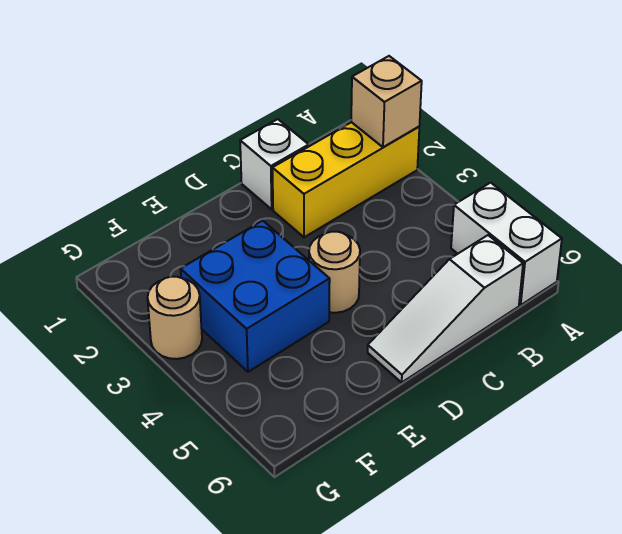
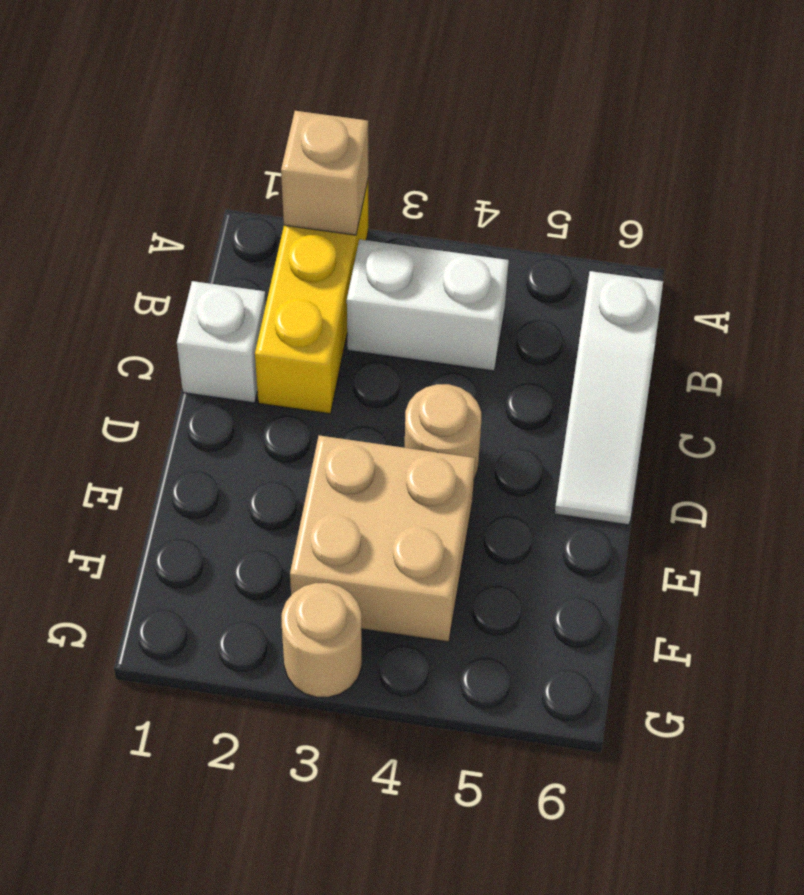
white brick A5:A6 level 1 -> white brick B3:B4 level 1
blue brick E3:F4 level 1 -> tan brick E3:F4 level 1

